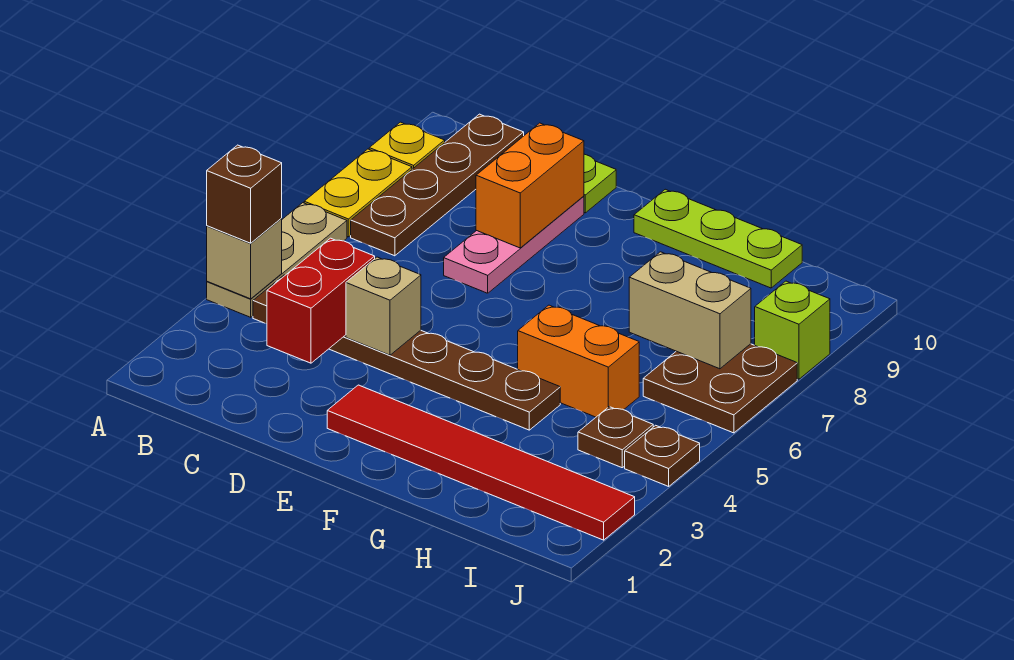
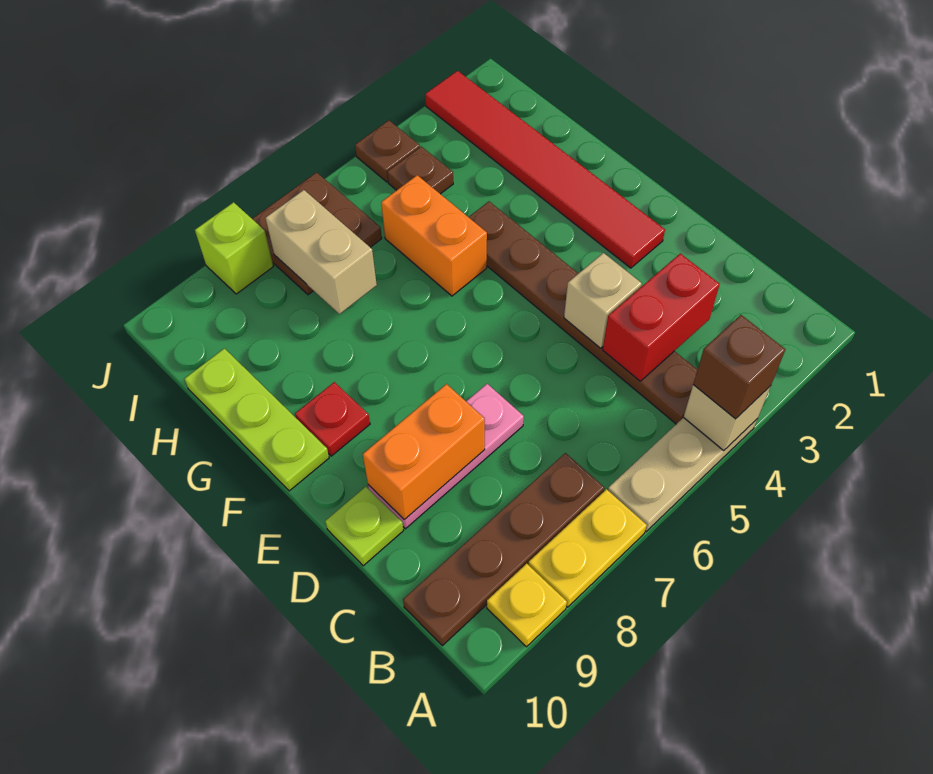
none -> red plate F9 level 1

